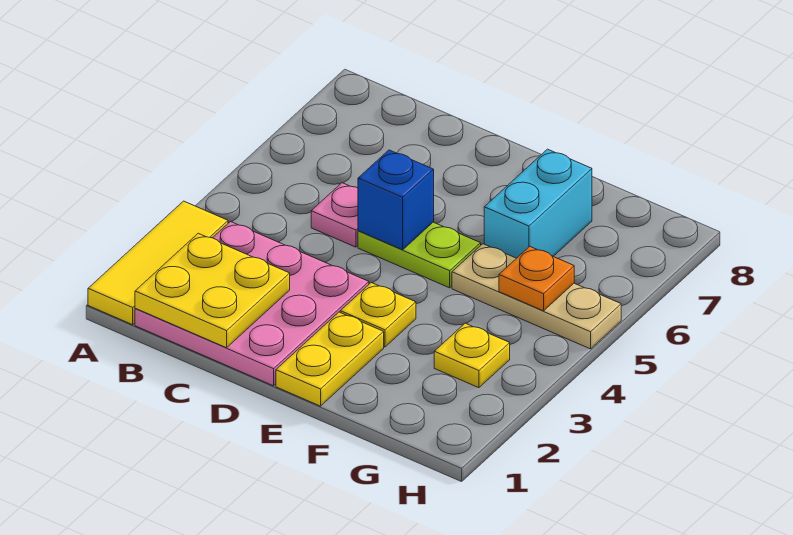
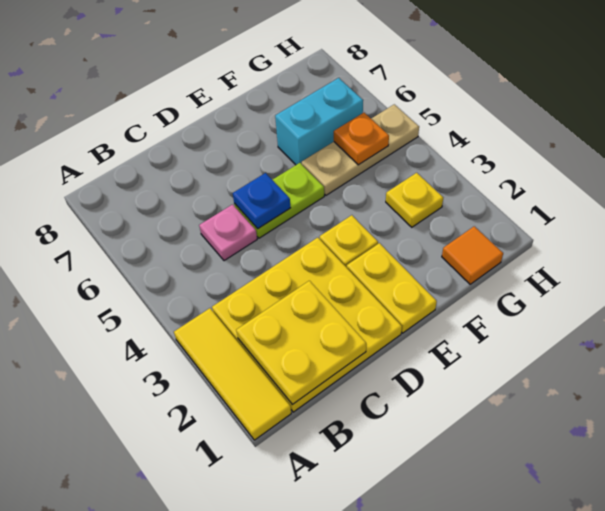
pink plate B1:D3 level 1 -> yellow plate B1:D3 level 1
blue brick D5 level 2 -> blue plate D5 level 2
cyan brick F6:F7 level 1 -> cyan brick F6:G6 level 1
none -> orange tile G1 level 1

